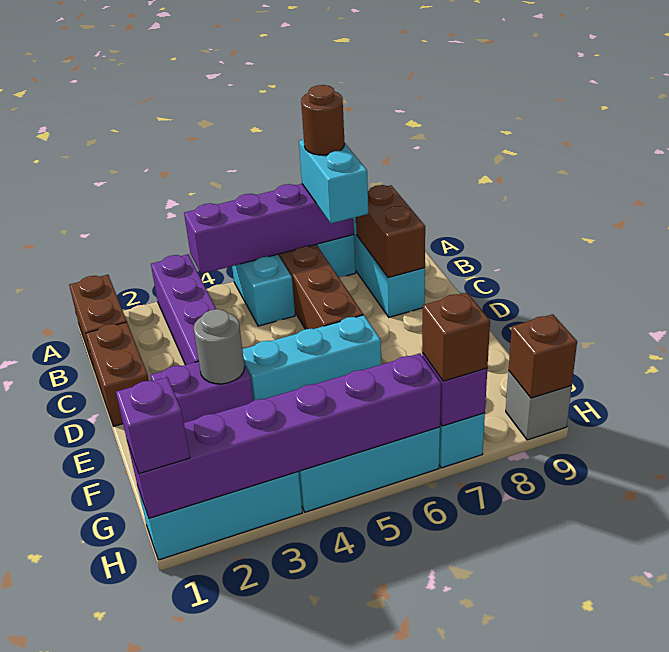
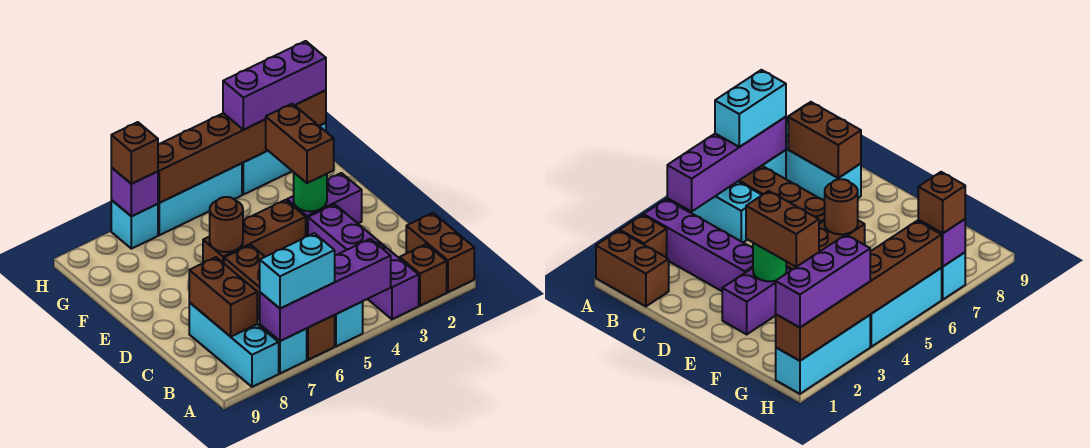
cyan brick A7:B7 level 3 -> cyan brick A6:A7 level 3
brown round brick A7 level 4 -> brown round brick E6 level 2
brown brick C1:D1 level 1 -> brown brick E3:F3 level 3
grey round brick E3 level 2 -> green round brick E3 level 2
cyan brick E4:E6 level 1 -> brown brick E4:E6 level 1
purple brick H1:H6 level 2 -> brown brick H1:H6 level 2
purple brick H1 level 3 -> purple brick H1:H3 level 3
grey brick H9 level 1 -> none
brown brick H9 level 2 -> brown brick A2 level 1

